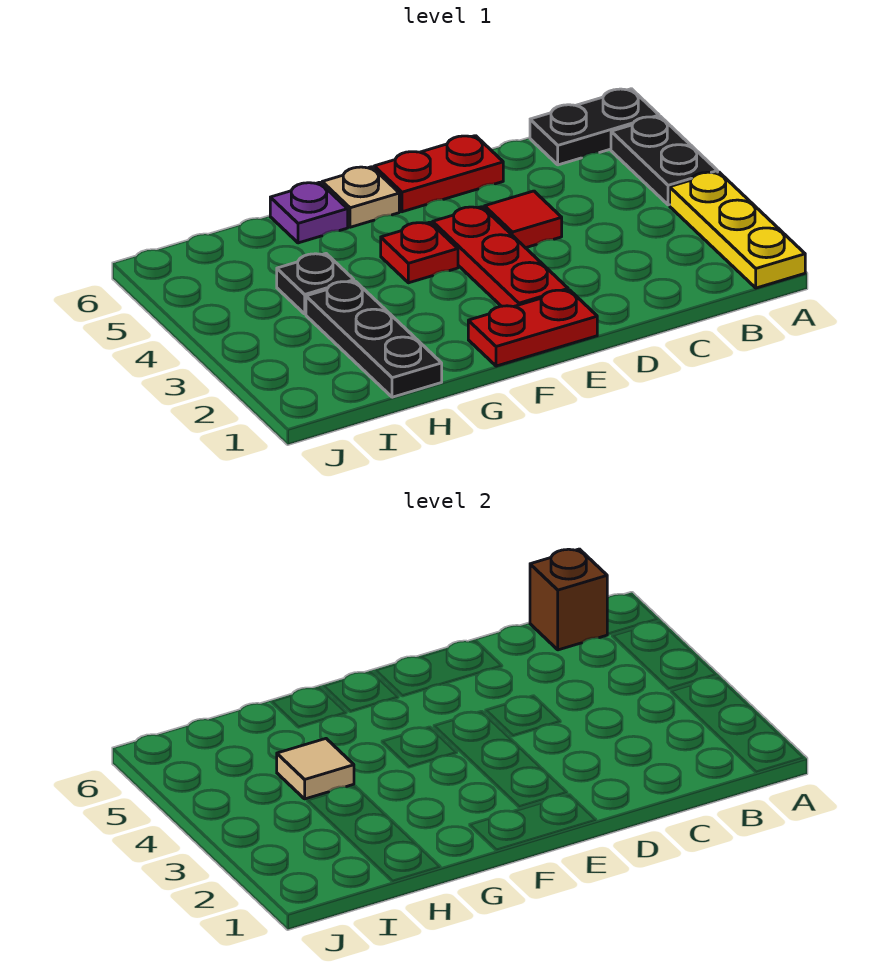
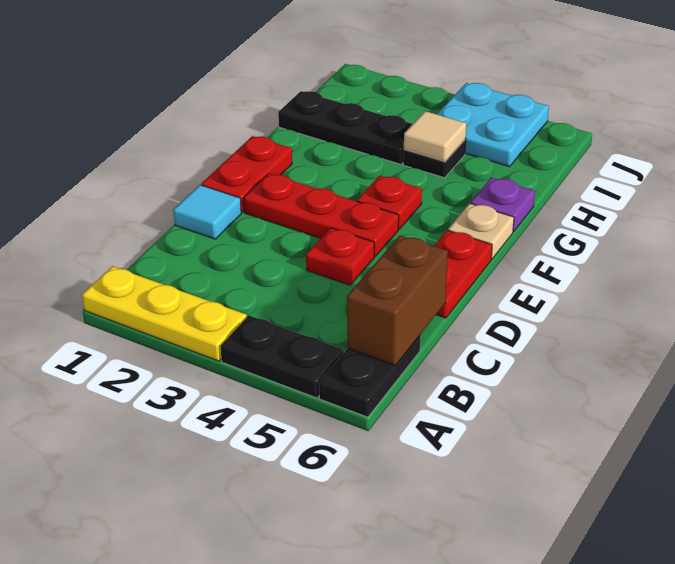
brown brick B6 level 2 -> brown brick B6:C6 level 2
none -> cyan tile D1 level 1
red tile D4 level 1 -> red plate D4 level 1
none -> cyan plate I4:J5 level 1

